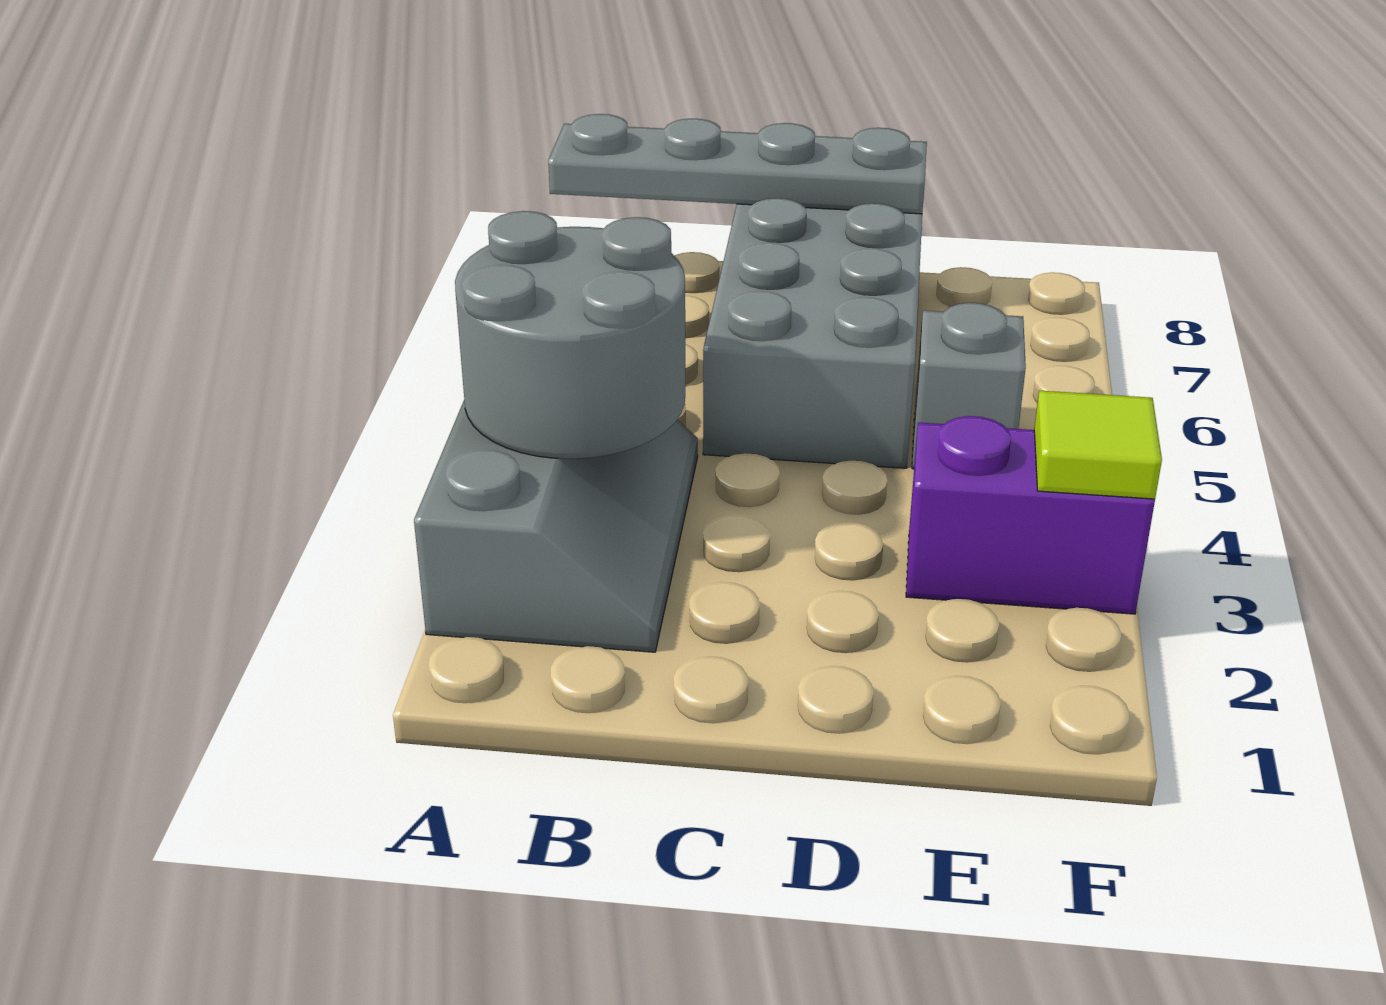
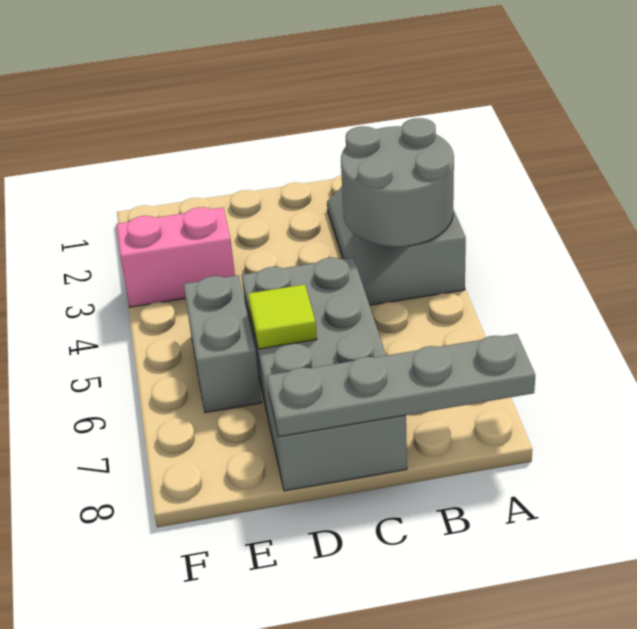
purple brick E3:F3 level 1 -> pink brick E3:F3 level 1
grey brick E5 level 1 -> grey brick E5:E6 level 1
lime tile F3 level 2 -> lime tile D6 level 2

